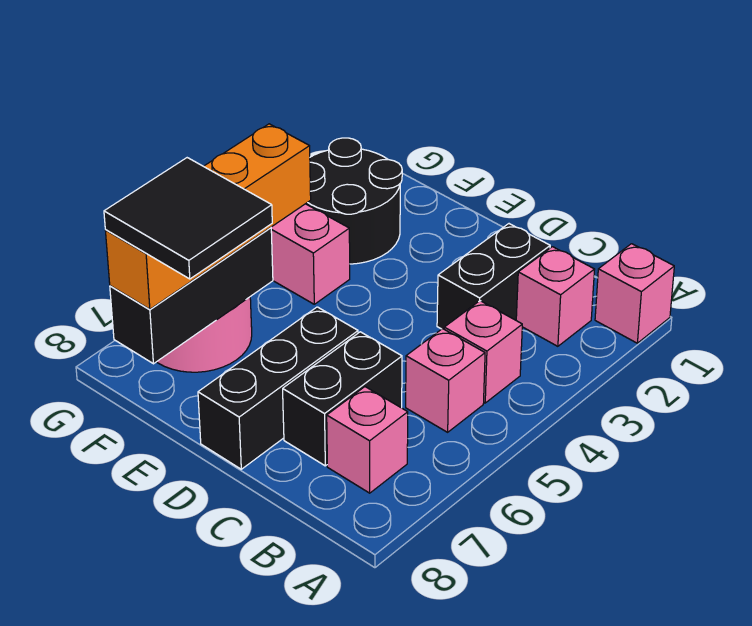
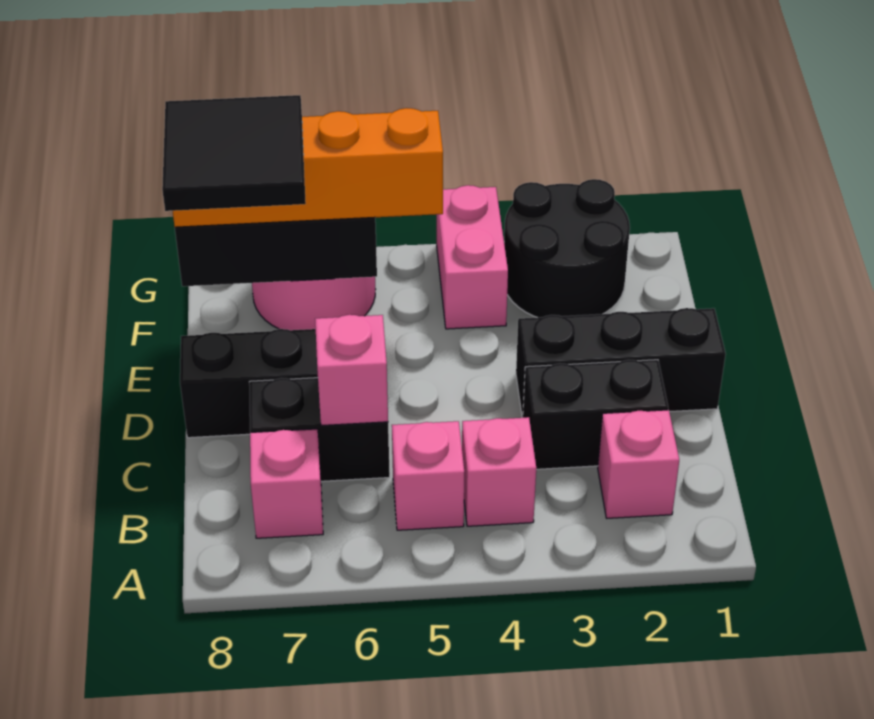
pink brick A1 level 1 -> pink brick C6 level 2
none -> black brick D1:D3 level 1

